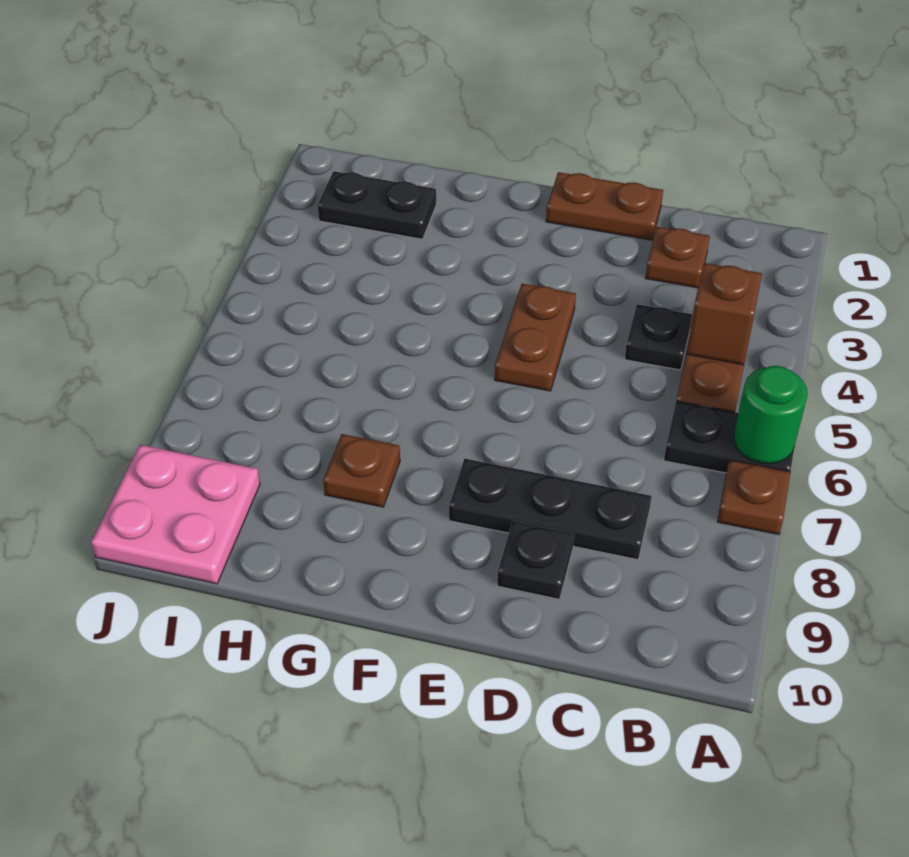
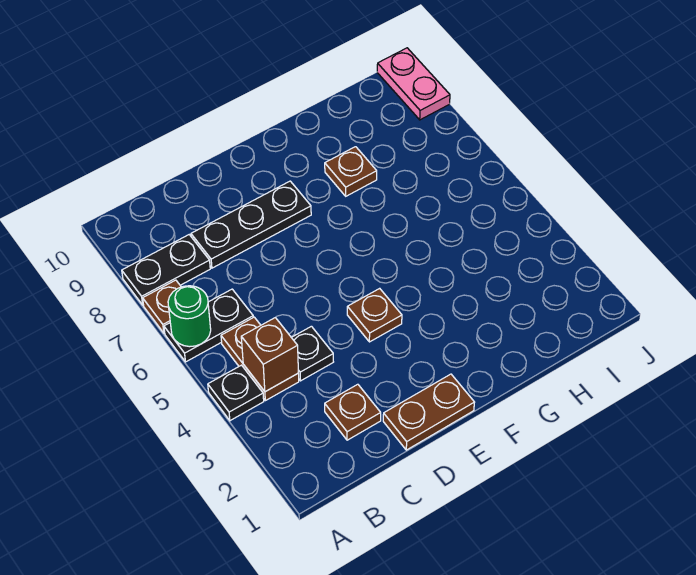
black plate D9 level 1 -> black plate A4 level 1
brown plate E4:E5 level 1 -> brown plate E4 level 1
black plate H2:I2 level 1 -> black plate A8:B8 level 1
pink plate I9:J10 level 1 -> pink plate J9:J10 level 1

